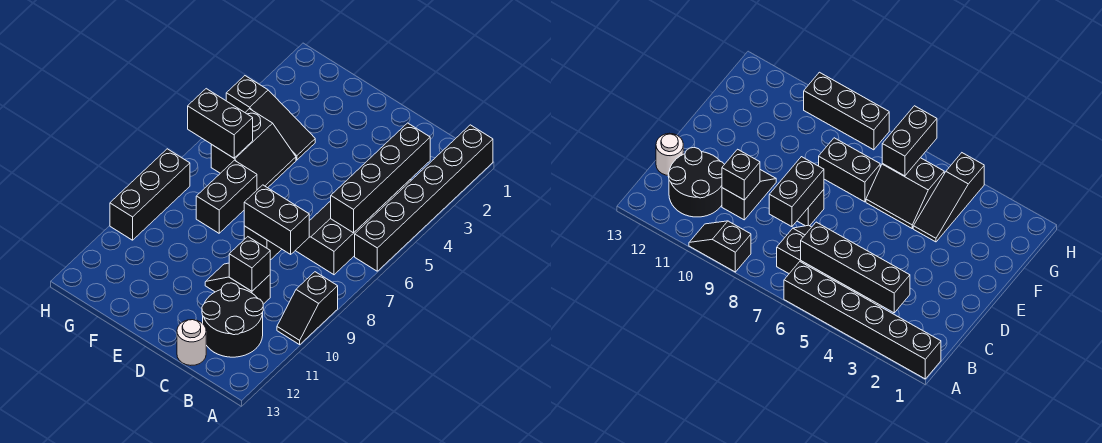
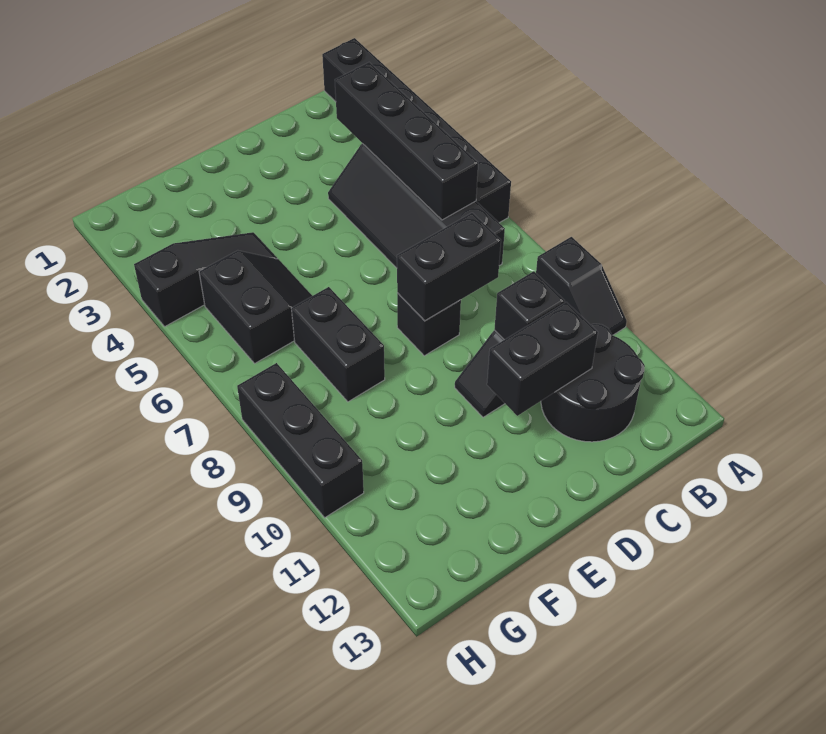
white round brick C13 level 1 -> none
black brick G6:H6 level 2 -> black brick C11:D11 level 2

